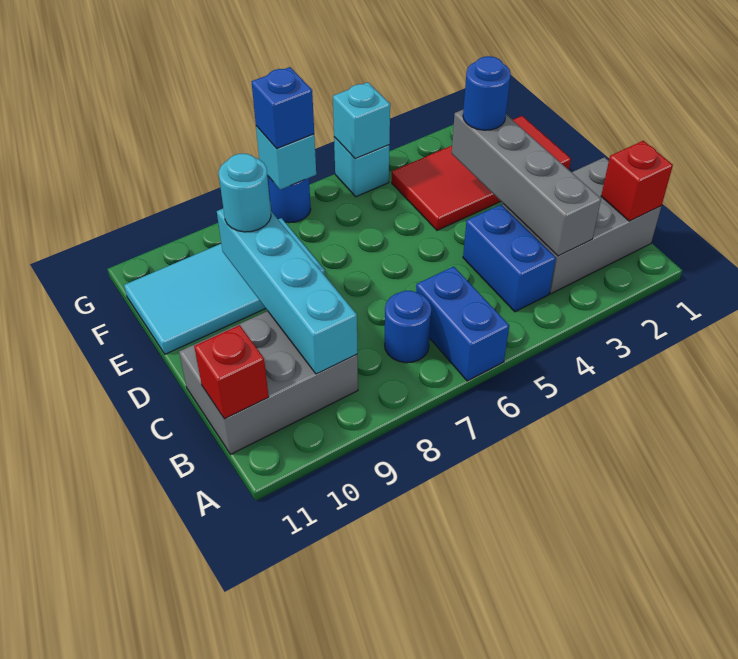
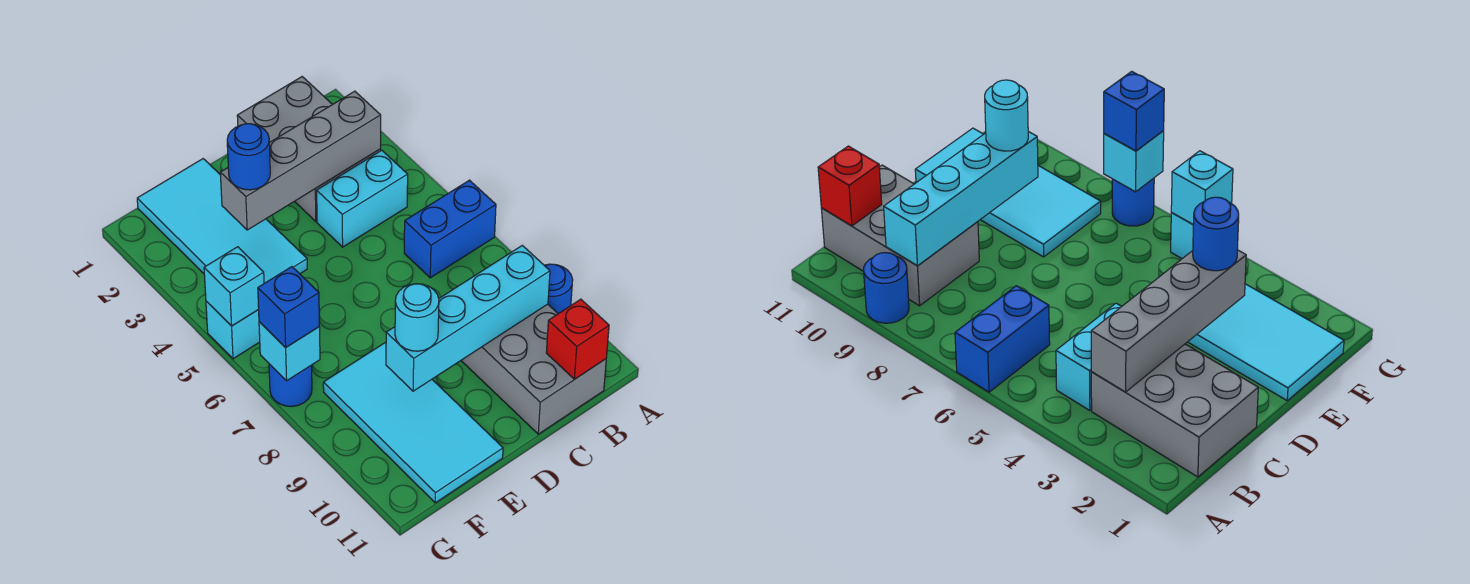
red brick B1 level 2 -> none
blue brick B4:C4 level 1 -> cyan brick B4:C4 level 1
blue round brick B7 level 1 -> blue round brick A9 level 1
red tile E1:F4 level 1 -> cyan tile E1:F4 level 1

